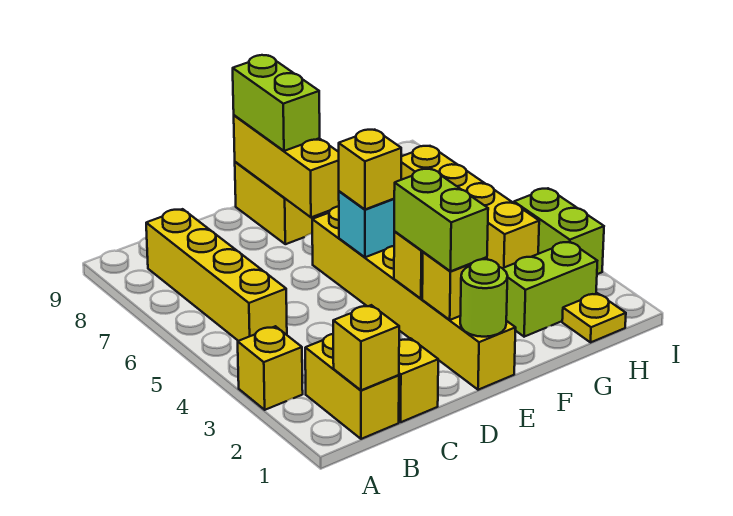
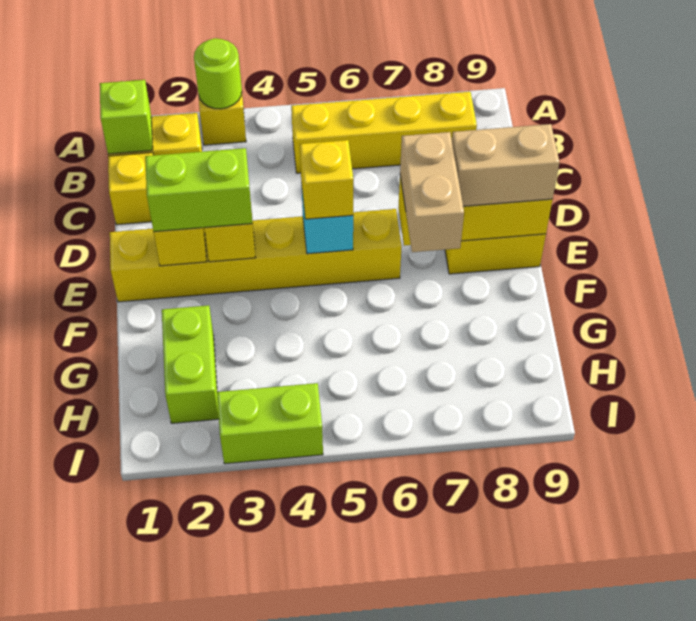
yellow brick B1 level 2 -> lime brick B1 level 2
lime round brick E1 level 2 -> lime round brick A3 level 2
none -> tan brick E7:F7 level 3
lime brick E8:E9 level 3 -> tan brick E8:E9 level 3
yellow plate H1 level 1 -> none
yellow brick H4:H7 level 1 -> none

